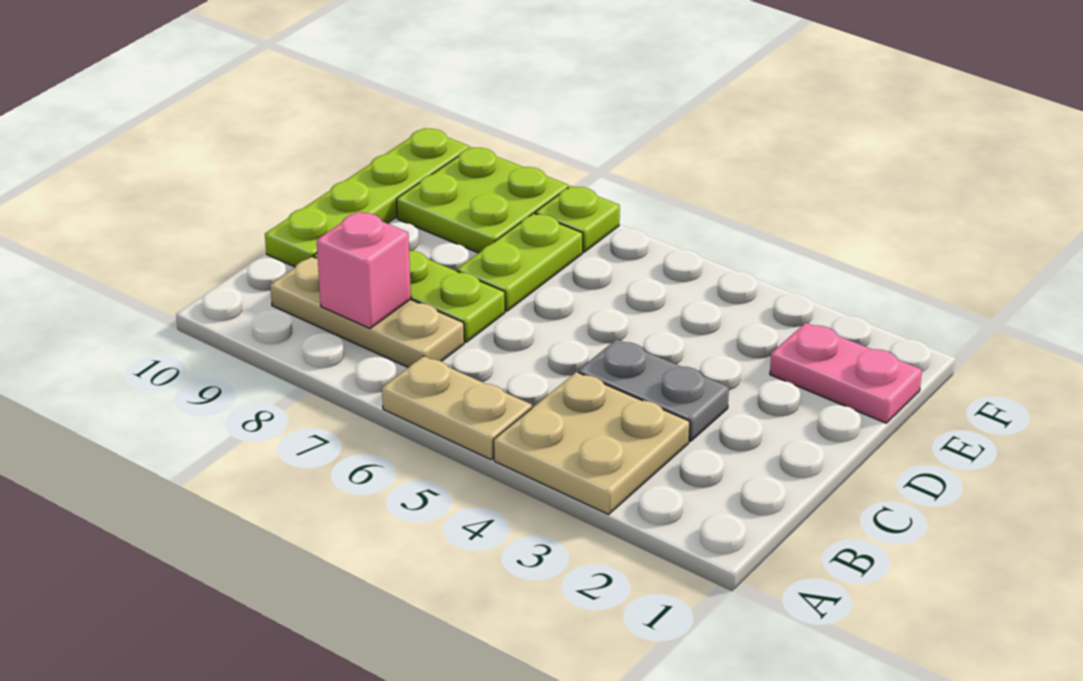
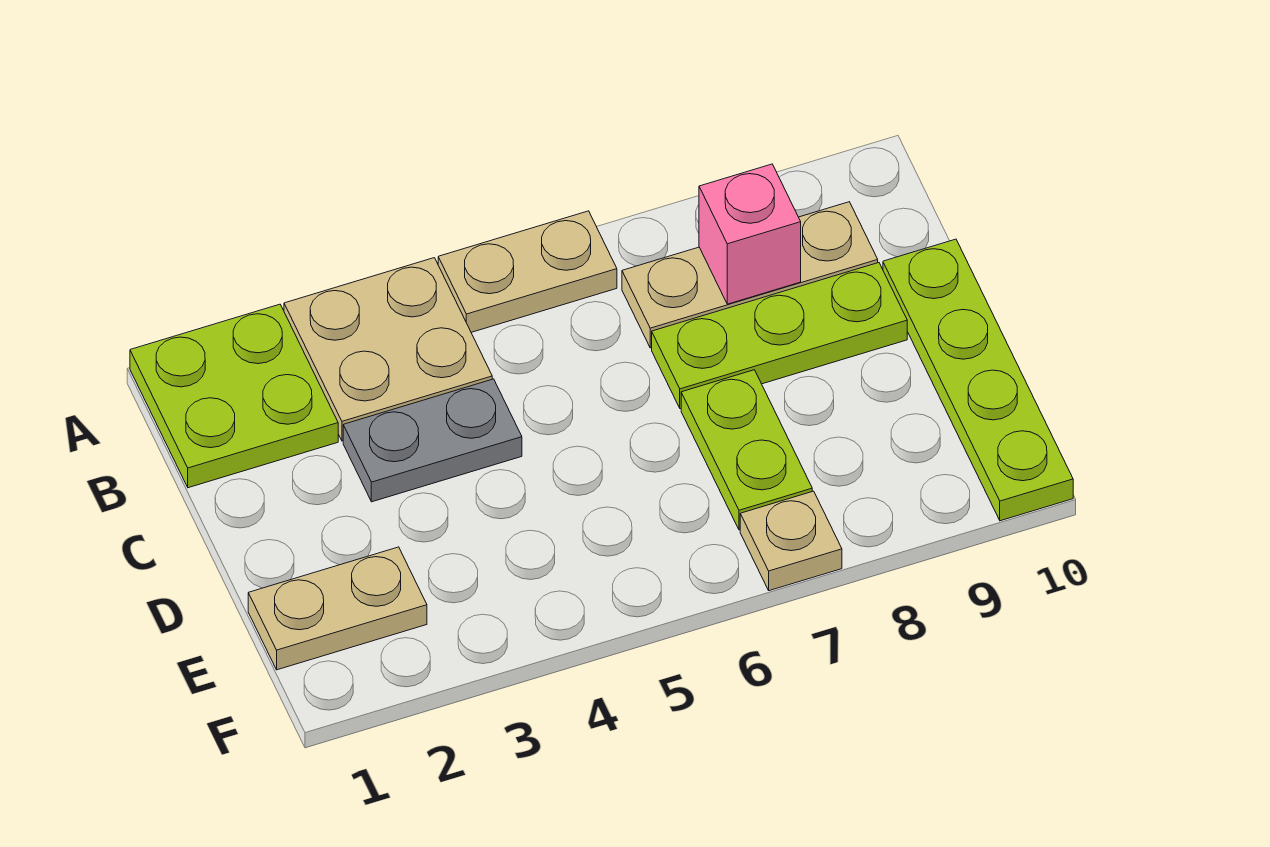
pink plate E1:E2 level 1 -> tan plate E1:E2 level 1
lime plate E8:F9 level 1 -> lime plate A1:B2 level 1
lime plate F7 level 1 -> tan plate F7 level 1

